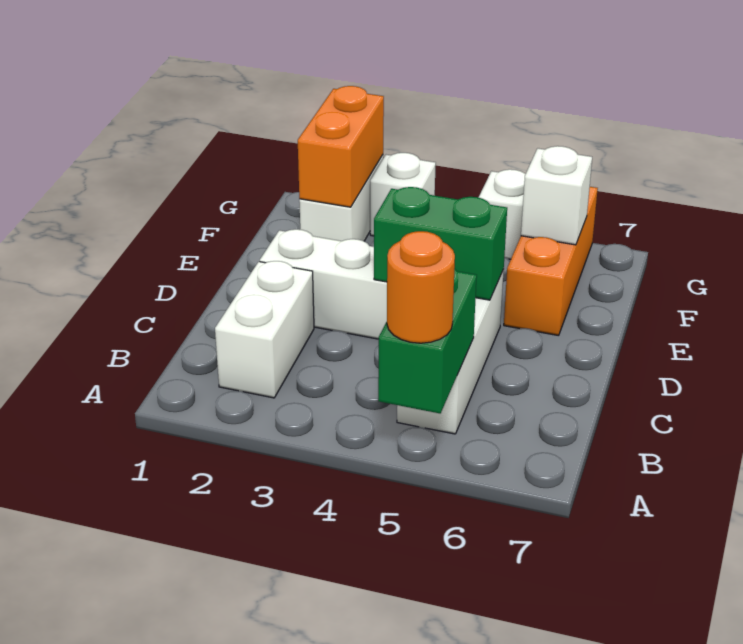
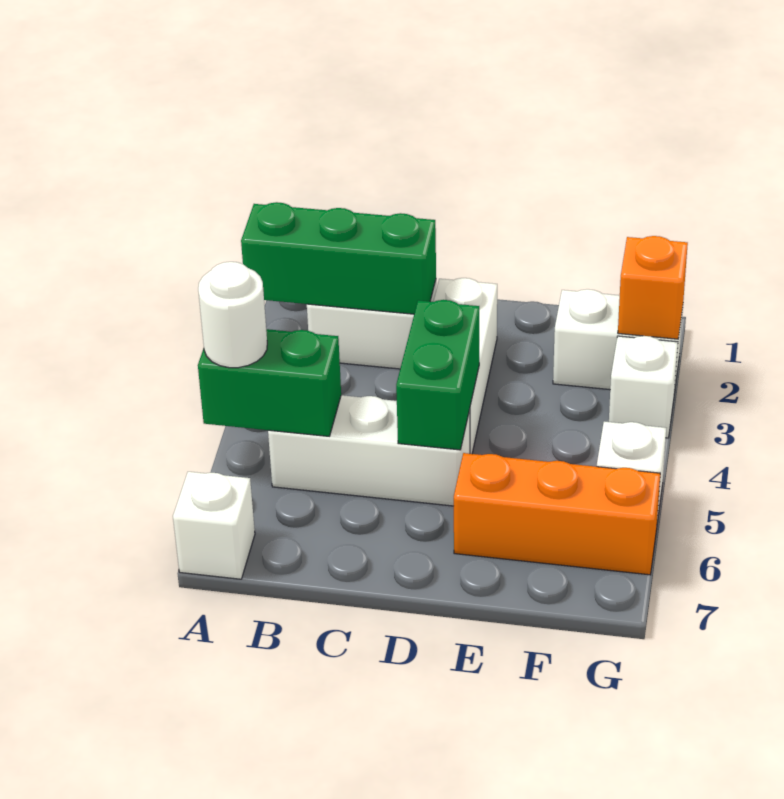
none -> green brick A2:C2 level 2
orange round brick A5 level 3 -> white round brick A5 level 3
orange brick F2:G2 level 2 -> orange brick G2 level 2
white brick F6 level 2 -> white brick A7 level 1

